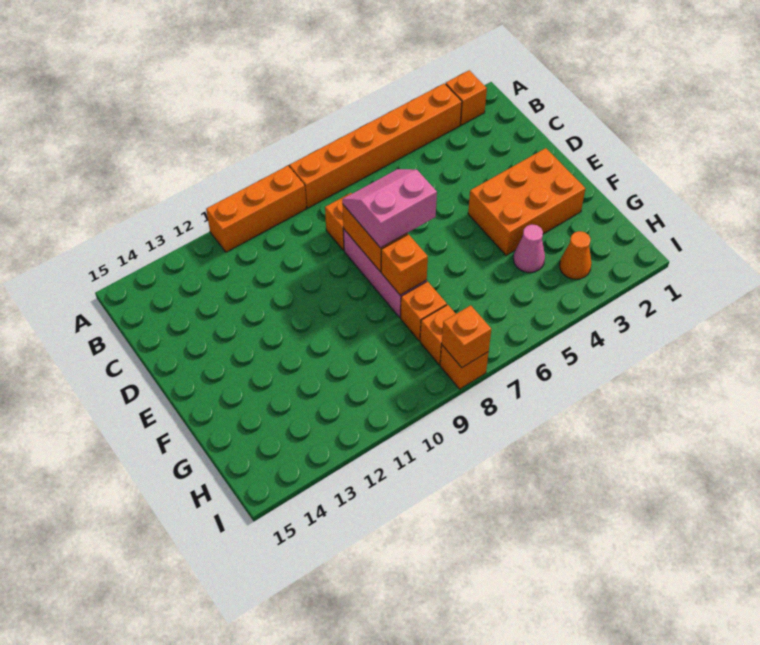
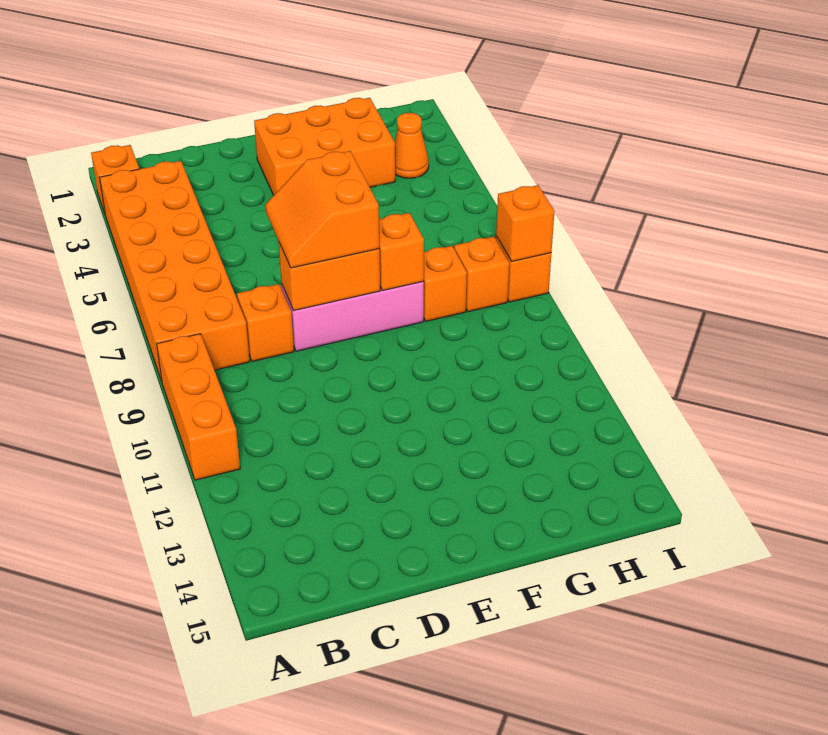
orange brick A3:A8 level 1 -> orange brick A3:B8 level 1
pink slope D7:E8 level 3 top E -> orange slope D7:E8 level 3 top E
orange brick E2:F4 level 1 -> orange brick E2:G3 level 1
pink cone G4 level 1 -> none

